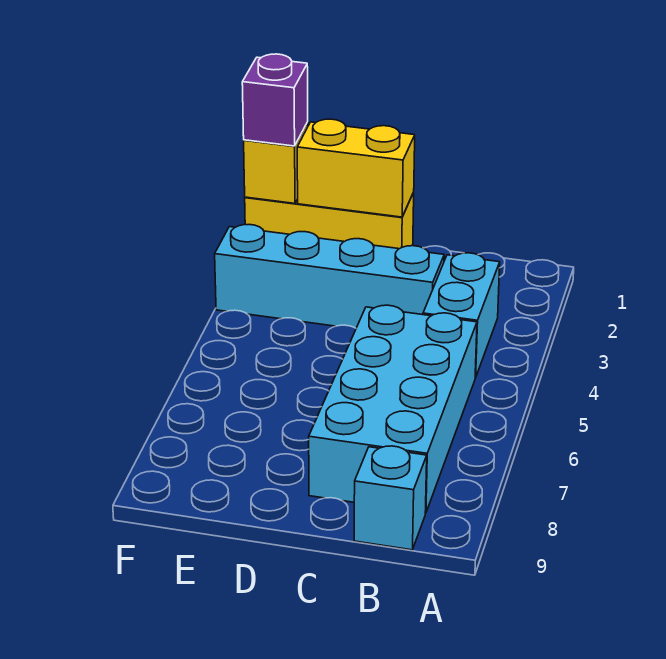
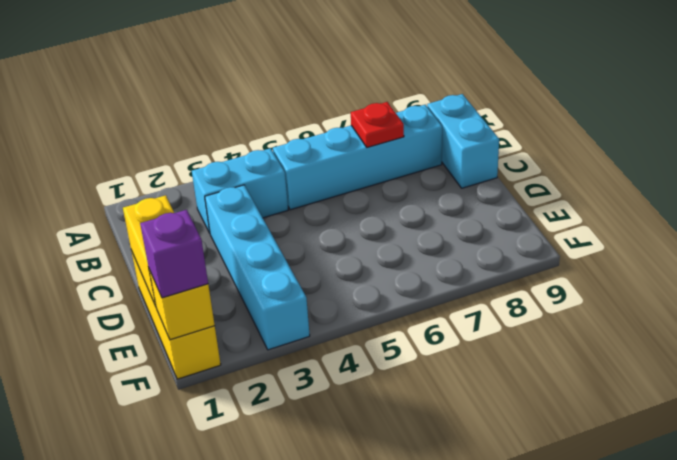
cyan brick B5:C8 level 1 -> cyan brick B5:B8 level 1
none -> red plate B7 level 2
cyan brick B9 level 1 -> cyan brick B9:C9 level 1

